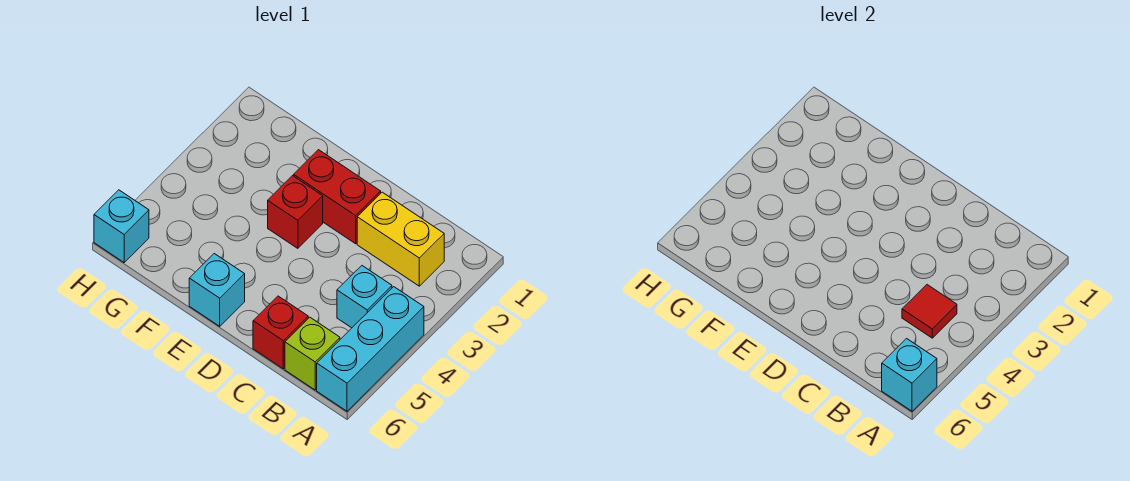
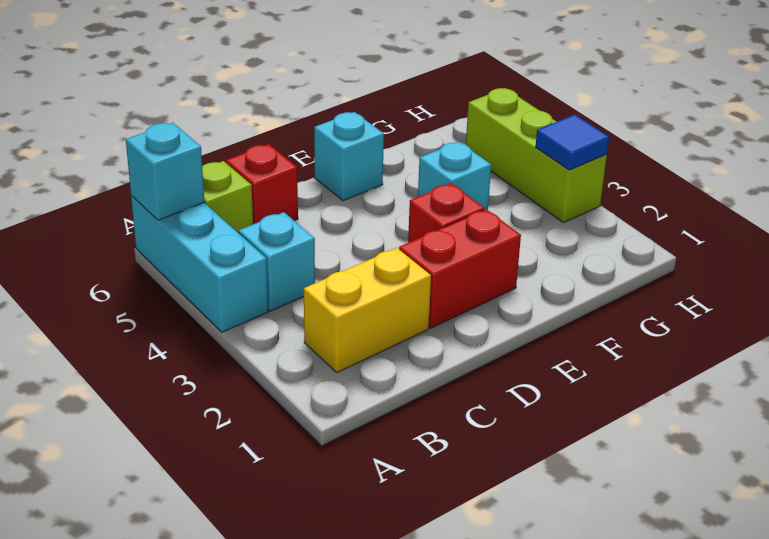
red tile B4 level 2 -> none
none -> lime brick H3:H5 level 1
none -> blue tile H3 level 2
cyan brick H6 level 1 -> cyan brick F4 level 1

